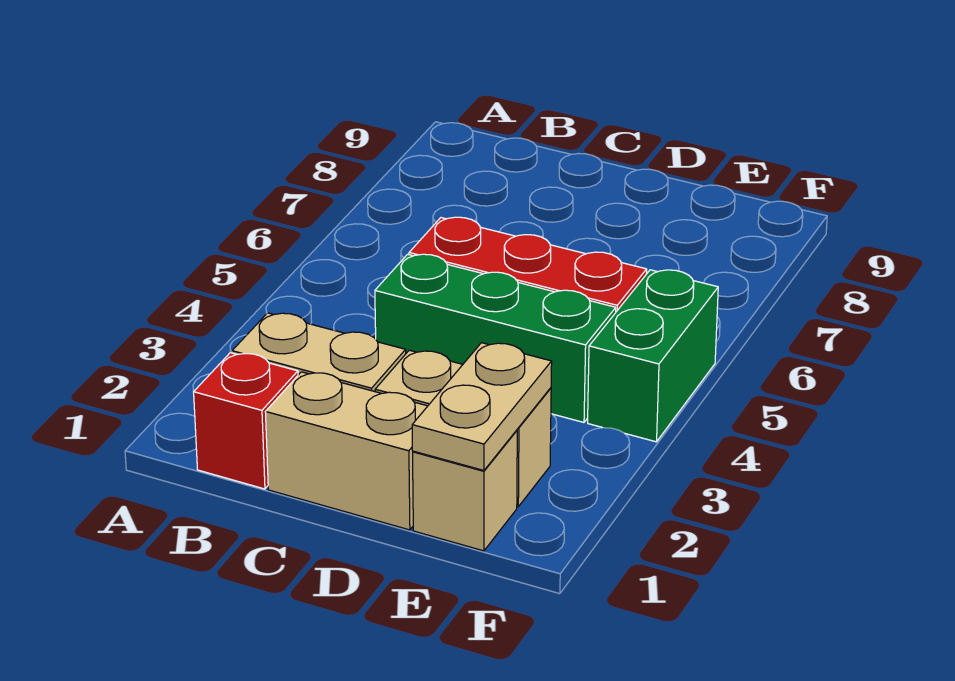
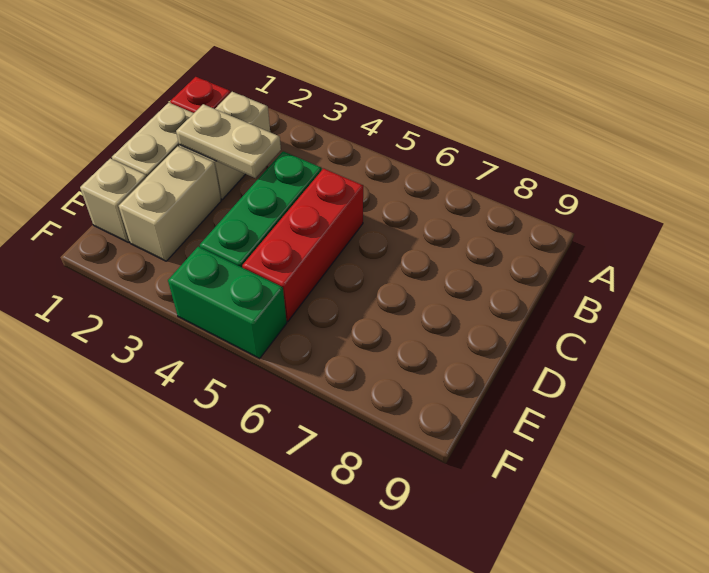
tan plate E1:E2 level 2 -> tan plate C2:C3 level 2

